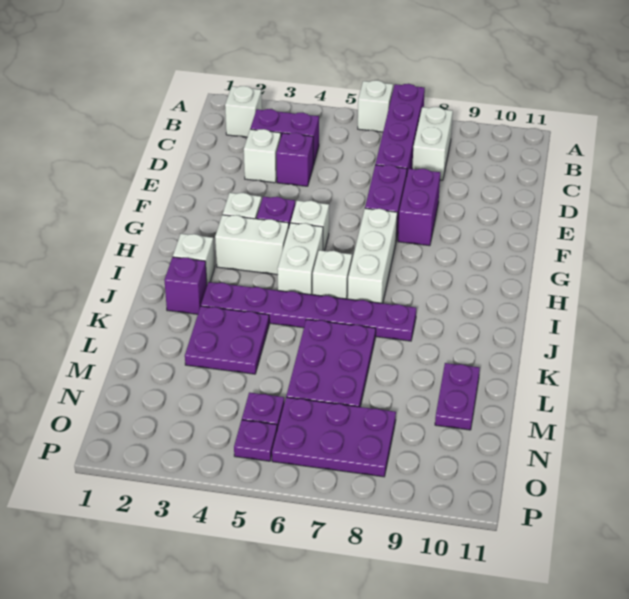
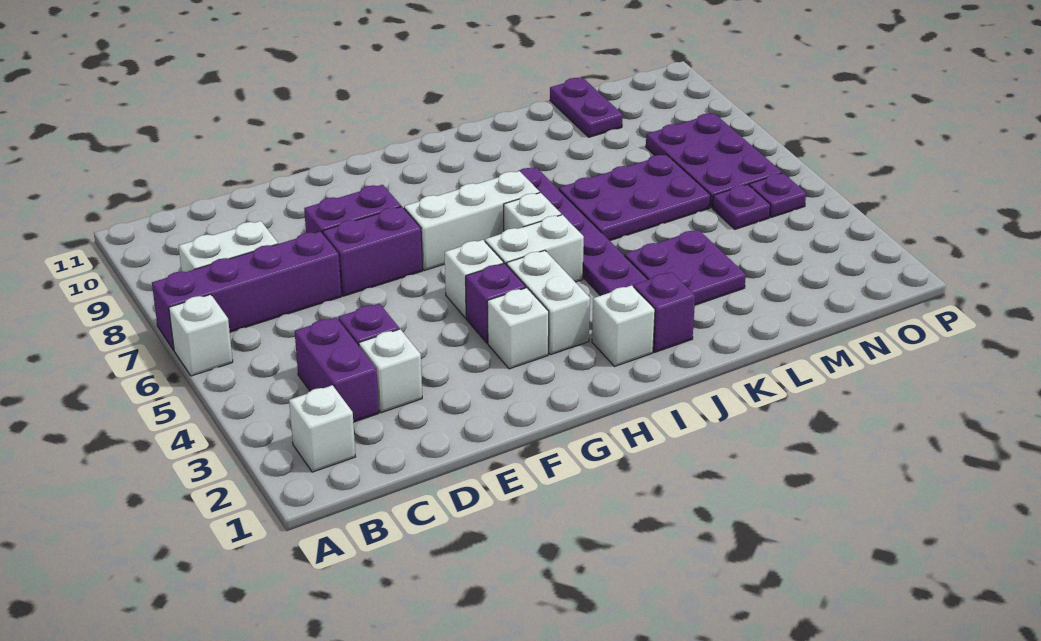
purple plate L10:M10 level 1 -> purple plate M10:M11 level 1

